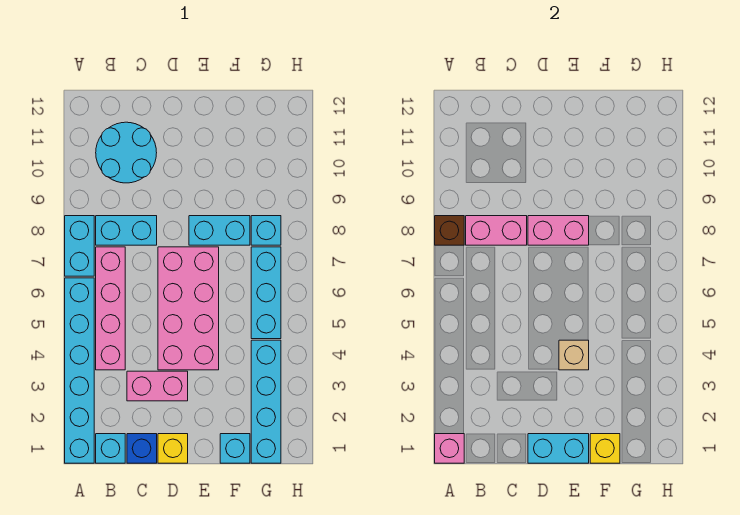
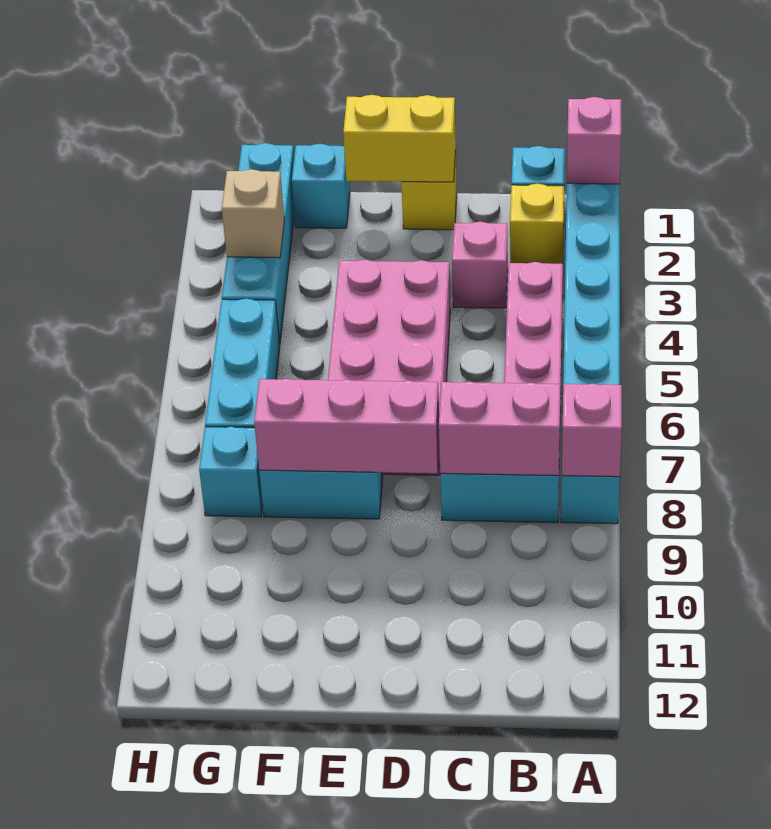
brown brick A8 level 2 -> pink brick A8 level 2
cyan round brick B10:C11 level 1 -> none
blue brick C1 level 1 -> none
pink brick C3:D3 level 1 -> pink brick C3 level 1
cyan brick D1:E1 level 2 -> yellow brick D1:E1 level 2
pink brick D8:E8 level 2 -> pink brick D8:F8 level 2
tan brick E4 level 2 -> tan brick G3 level 2
yellow brick F1 level 2 -> yellow brick B2 level 1

